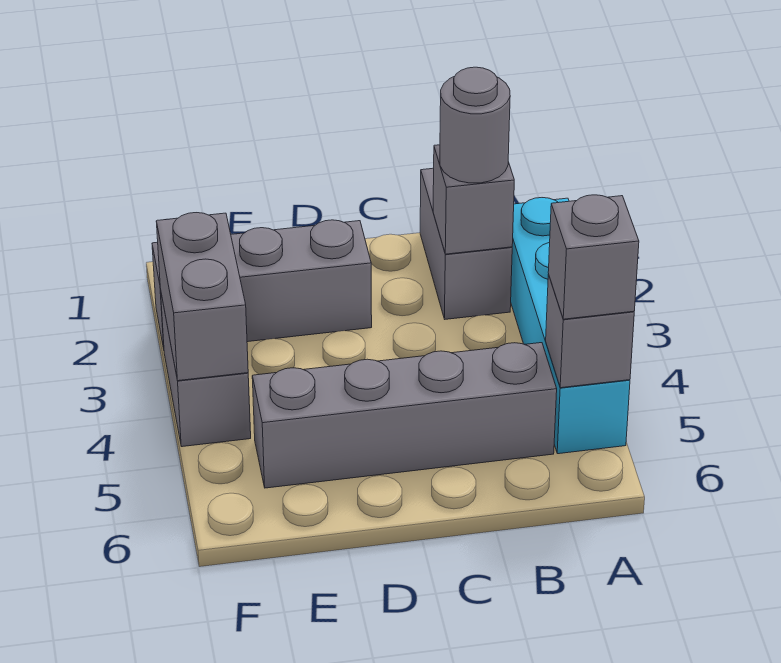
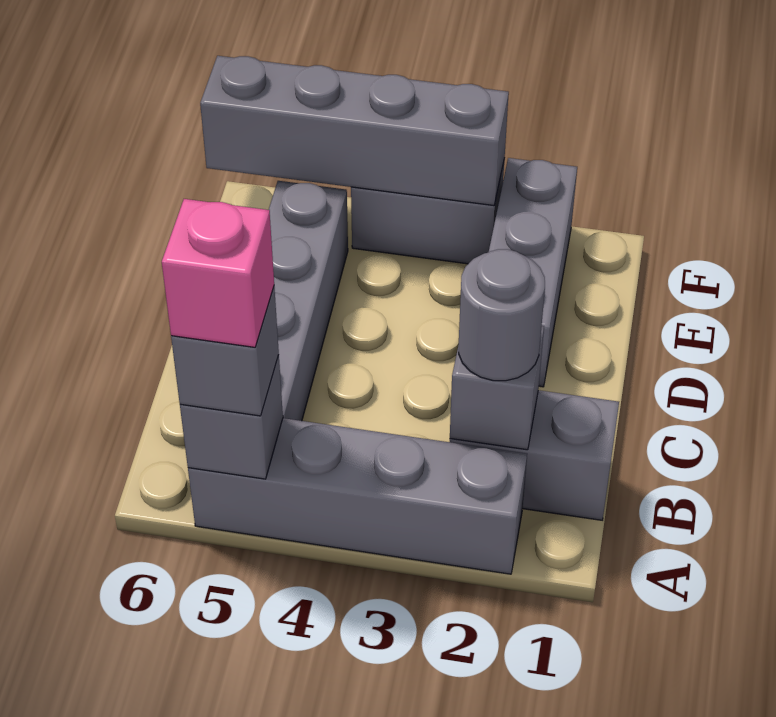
cyan brick A2:A5 level 1 -> grey brick A2:A5 level 1
none -> pink brick A5 level 4
grey brick F3:F4 level 2 -> grey brick F3:F6 level 2

